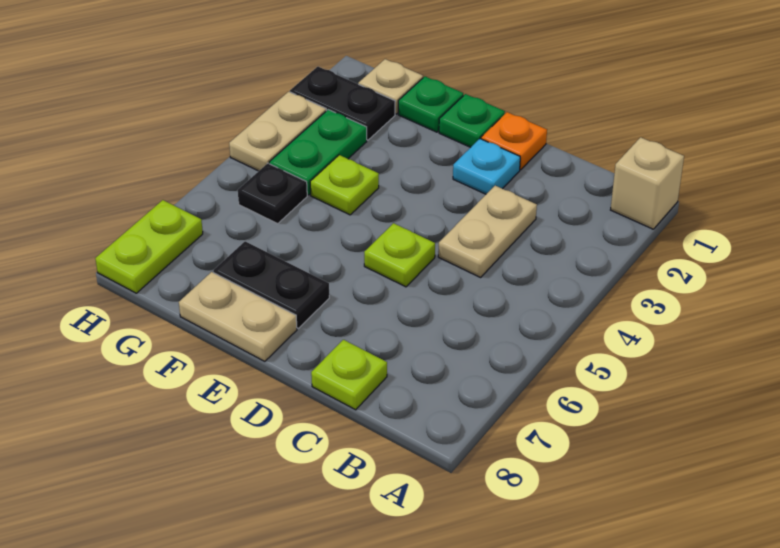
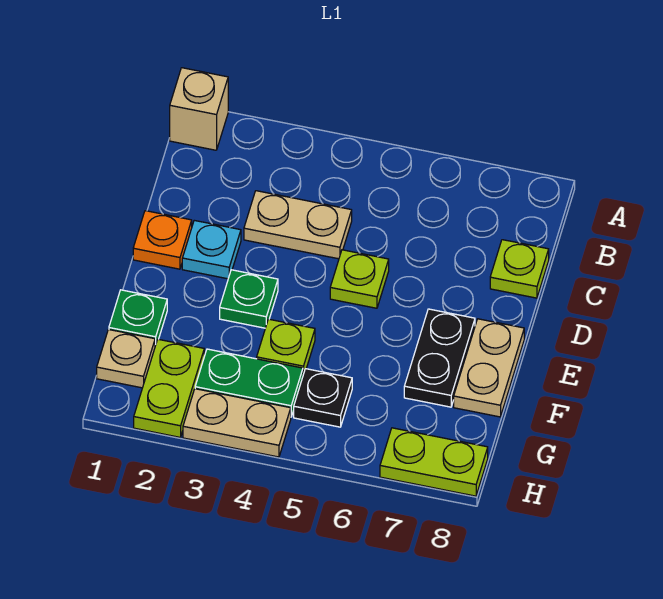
green plate E1 level 1 -> green plate E3 level 1
black plate G2:H2 level 1 -> lime plate G2:H2 level 1

